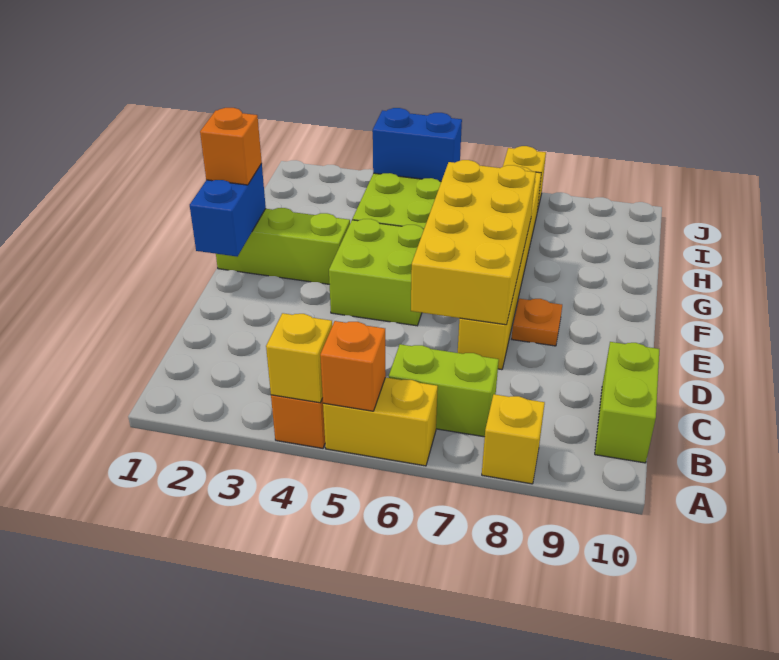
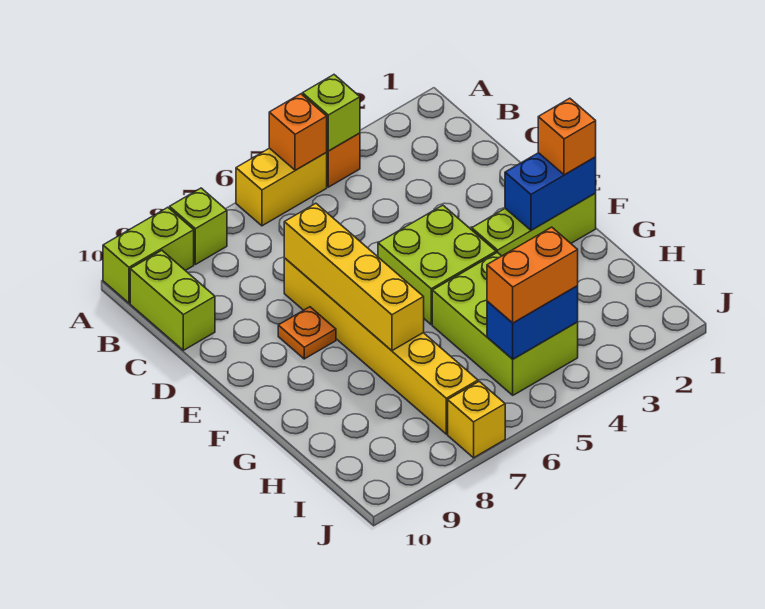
yellow brick A4 level 2 -> lime brick A4 level 2
yellow brick A8 level 1 -> lime brick A8 level 1
lime brick B6:B7 level 1 -> lime brick A9:A10 level 1
yellow brick D6:G7 level 2 -> yellow brick D7:G7 level 2
blue brick E1:F1 level 2 -> blue brick F1:F2 level 2
none -> orange brick I4:I5 level 3

